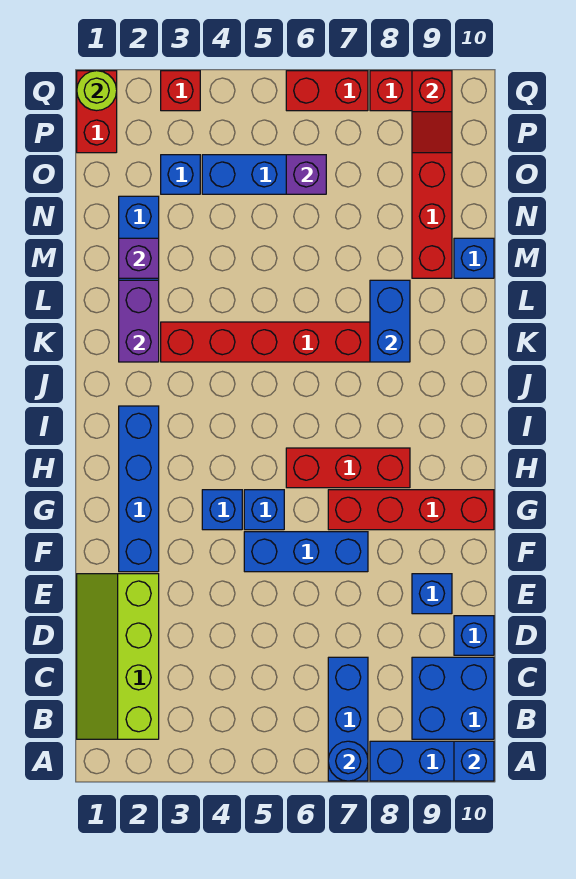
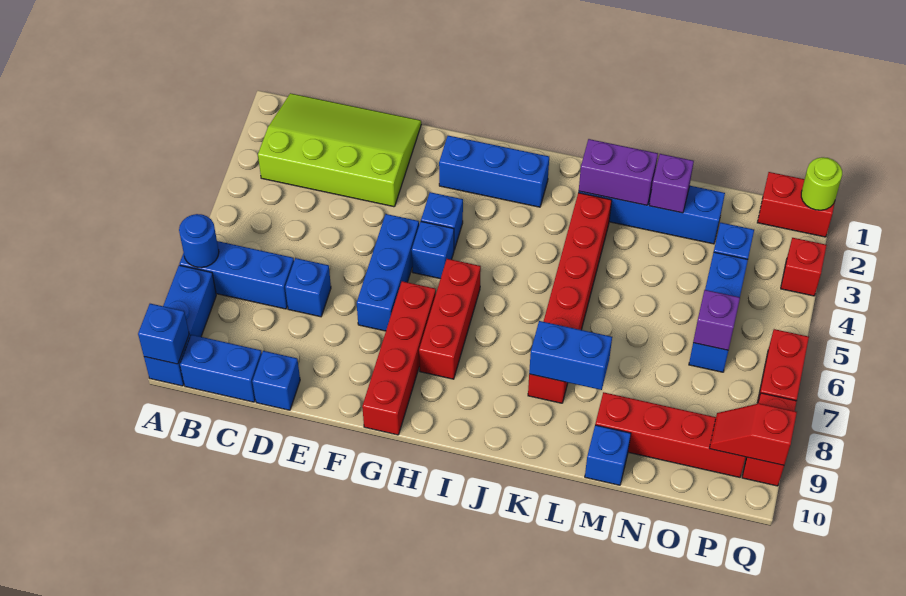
lime slope B1:E2 level 1 top 2 -> lime slope B1:E3 level 1 top 3
blue brick B9:C10 level 1 -> blue brick B10:C10 level 1
blue brick E9 level 1 -> blue brick D7 level 1
blue brick F2:I2 level 1 -> blue brick G2:I2 level 1

